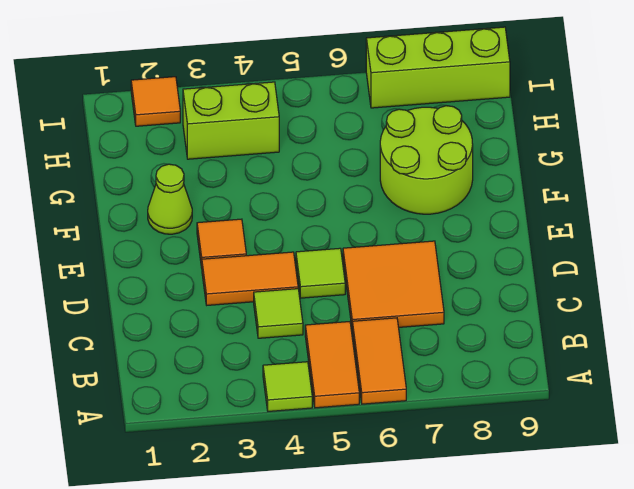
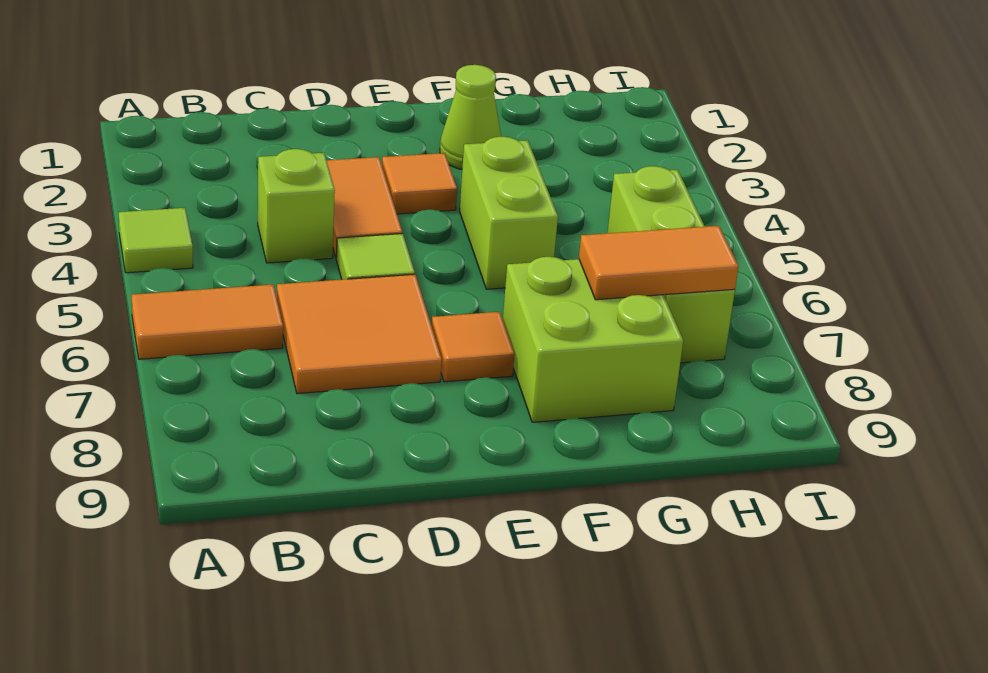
orange tile A5:B5 level 1 -> orange tile G7:H7 level 2
lime tile C4 level 1 -> lime brick C4 level 1
lime round brick F7:G8 level 1 -> lime brick F7:G8 level 1
lime brick H3:H4 level 1 -> lime brick F4:F5 level 1
orange tile I2 level 1 -> orange tile E7 level 1
lime brick I7:I9 level 1 -> lime brick H5:H7 level 1

